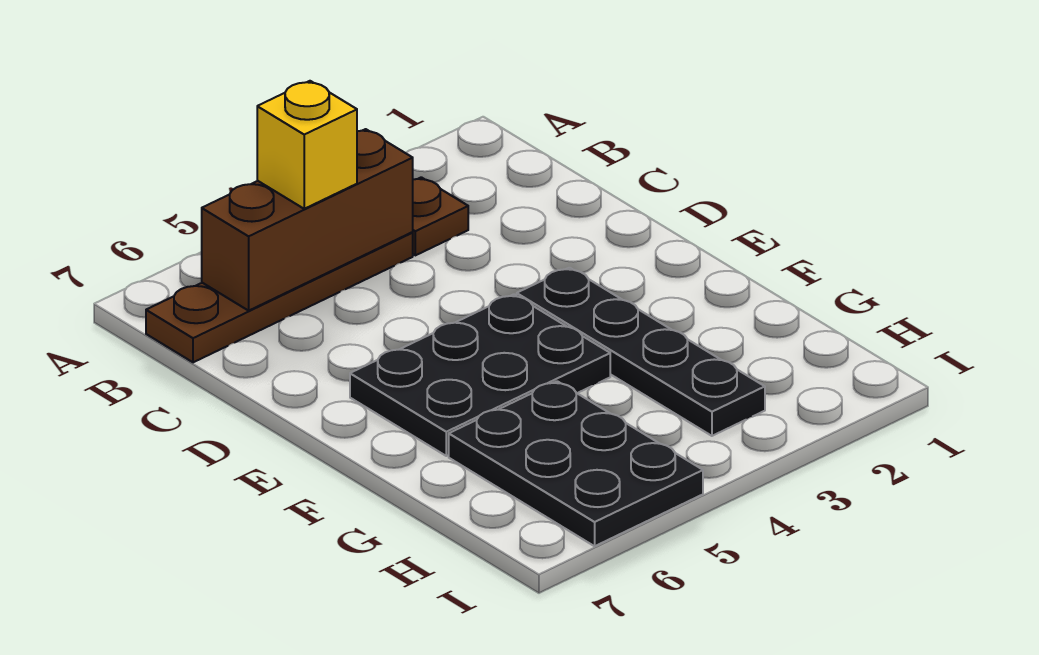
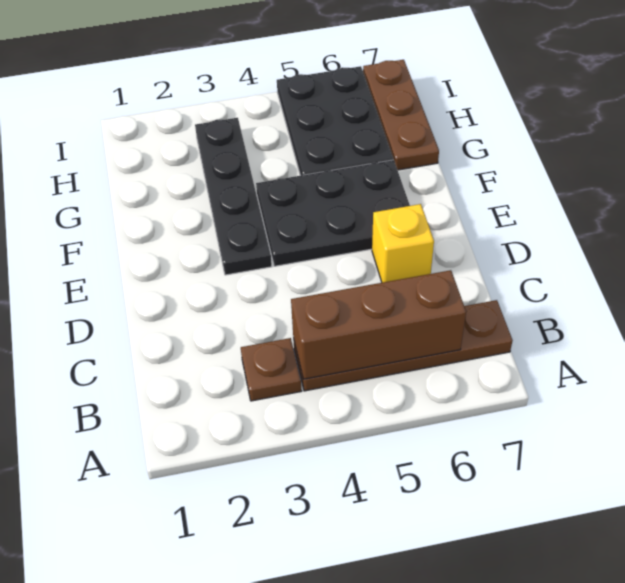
yellow brick B5 level 3 -> yellow brick D6 level 1
none -> brown plate G7:I7 level 1

